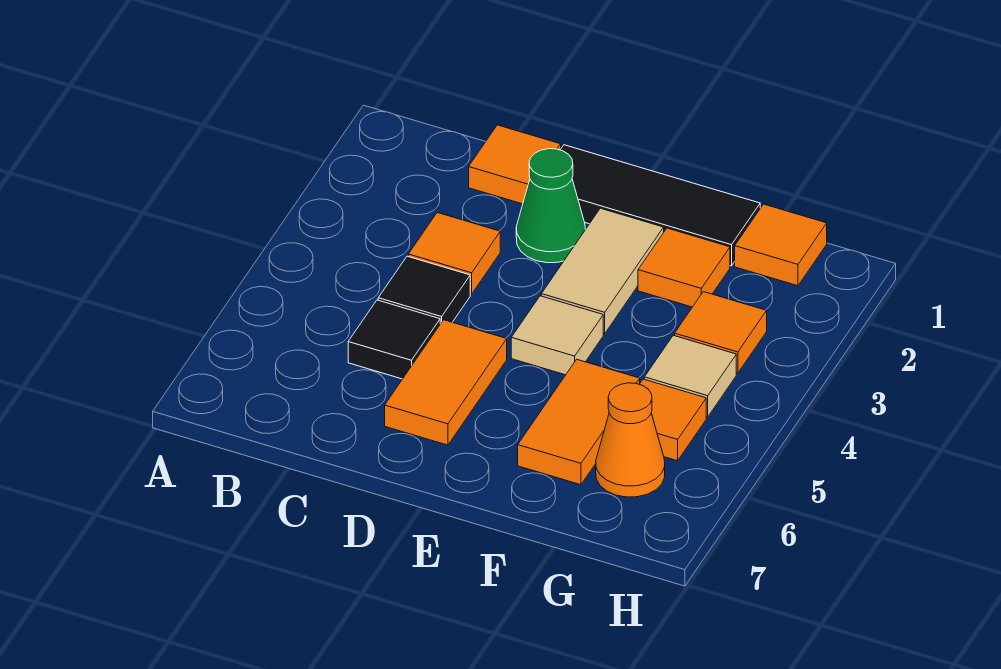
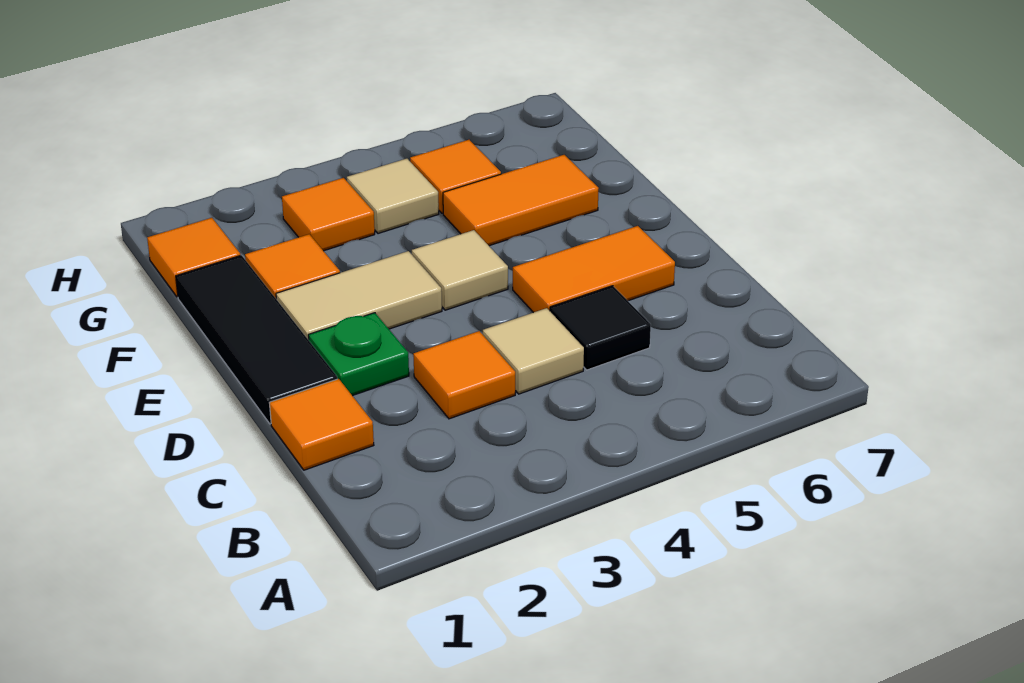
black tile C4 level 1 -> tan tile C4 level 1
green cone D2 level 1 -> green plate D2 level 1
orange cone G6 level 1 -> none

